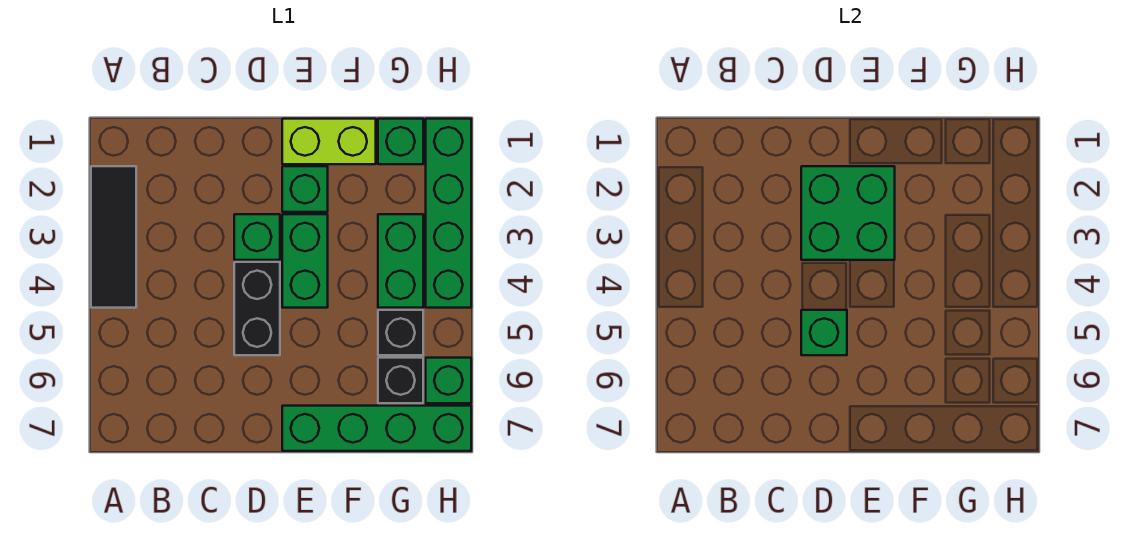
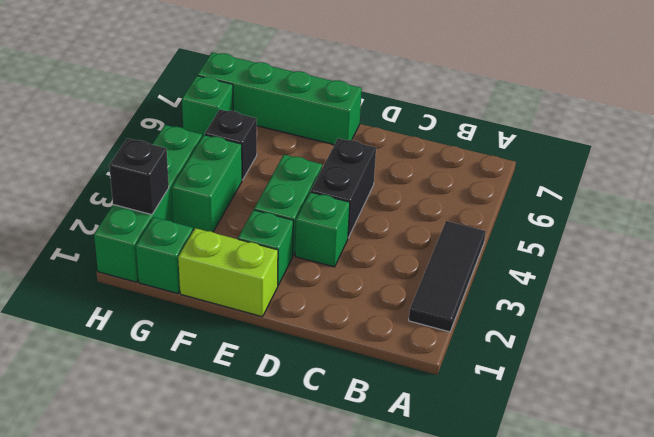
green brick D2:E3 level 2 -> none
green brick D5 level 2 -> none
black brick G6 level 1 -> black brick H2 level 2

